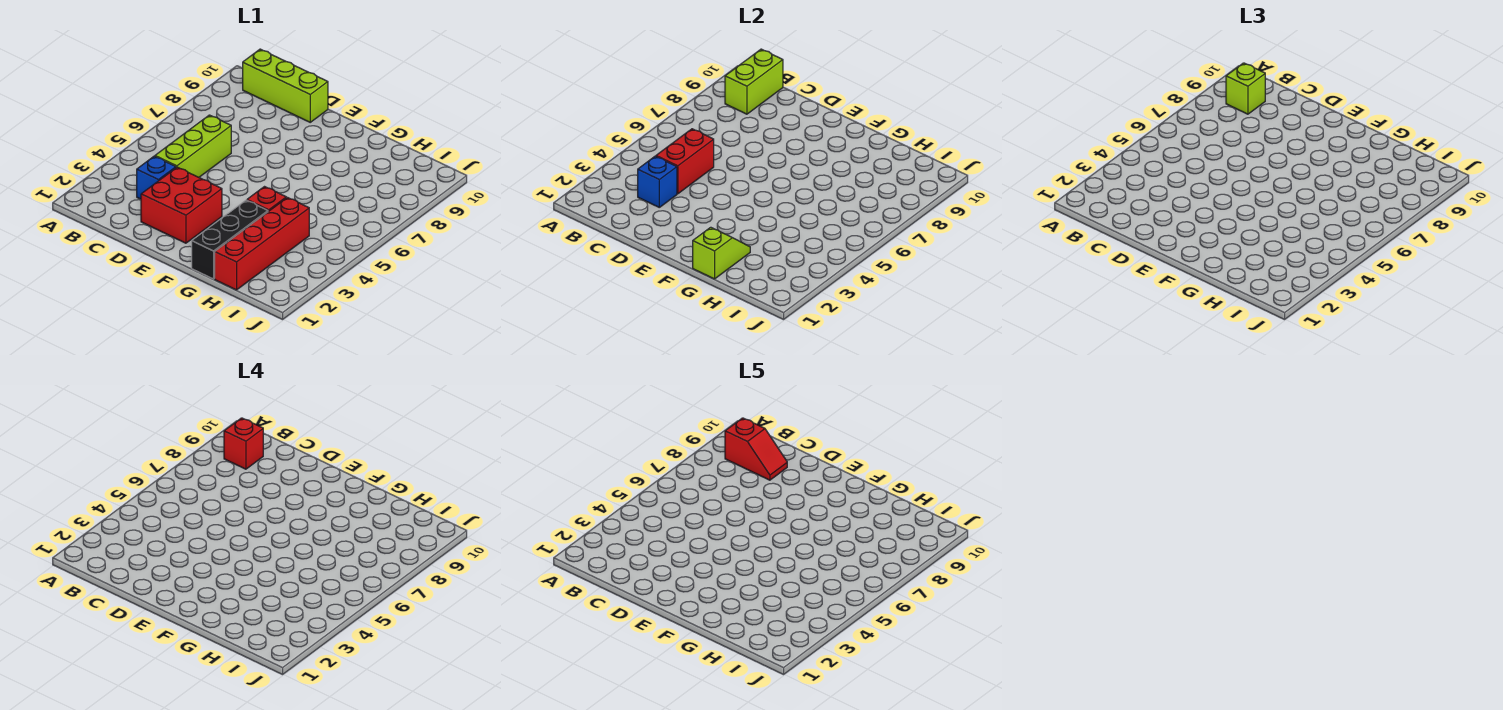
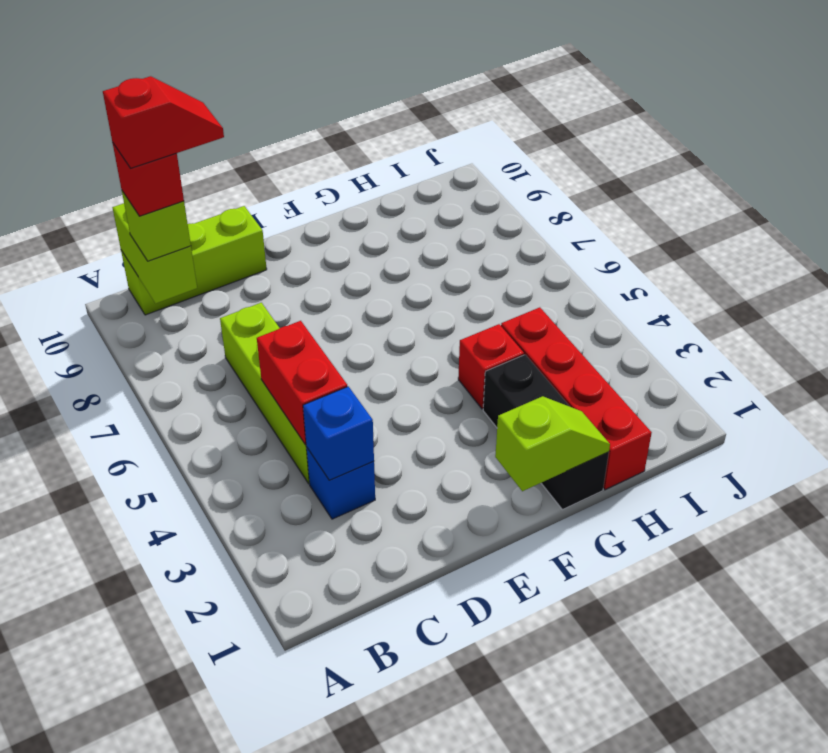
lime brick C4:C6 level 1 -> lime brick C4:C7 level 1
red brick D2:E3 level 1 -> none
lime slope G1:G2 level 2 top 1 -> lime slope F1:G1 level 2 top F

